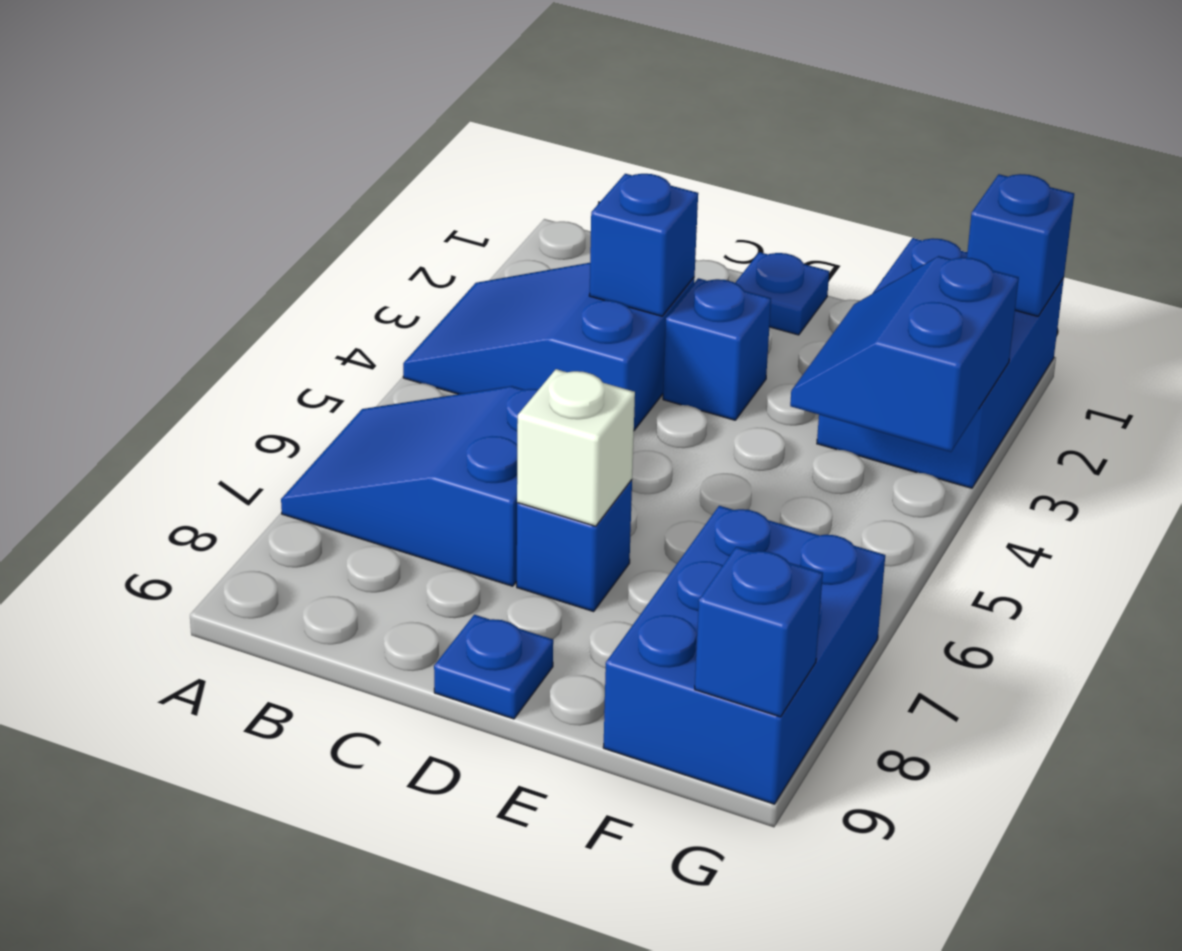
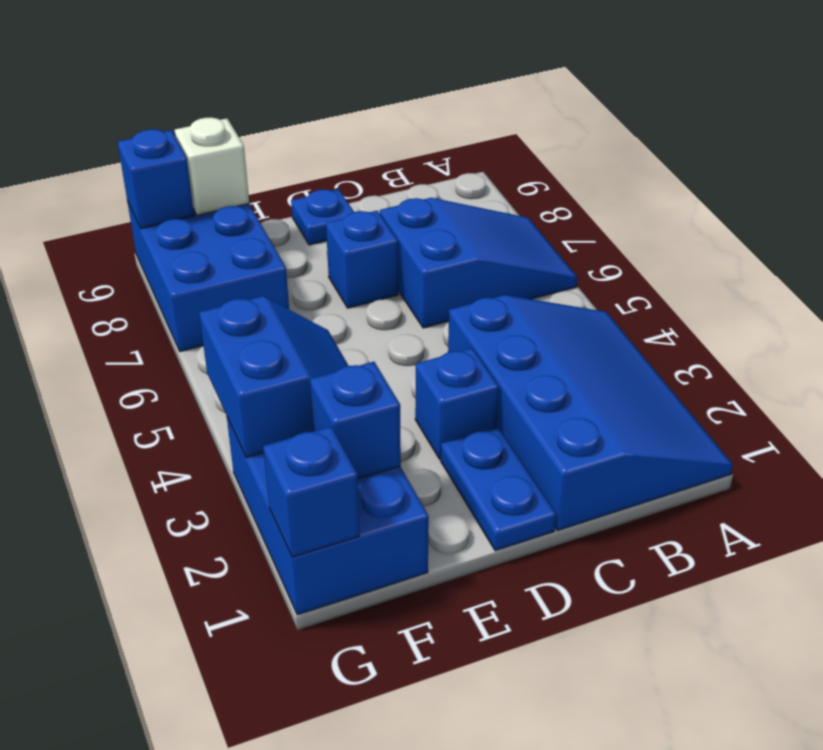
blue slope A3:C4 level 1 top C -> blue slope A1:C4 level 1 top C
blue brick C3 level 2 -> blue brick F2 level 2
blue plate D1 level 1 -> blue plate D1:D2 level 1
white brick D7 level 2 -> white brick F9 level 2

